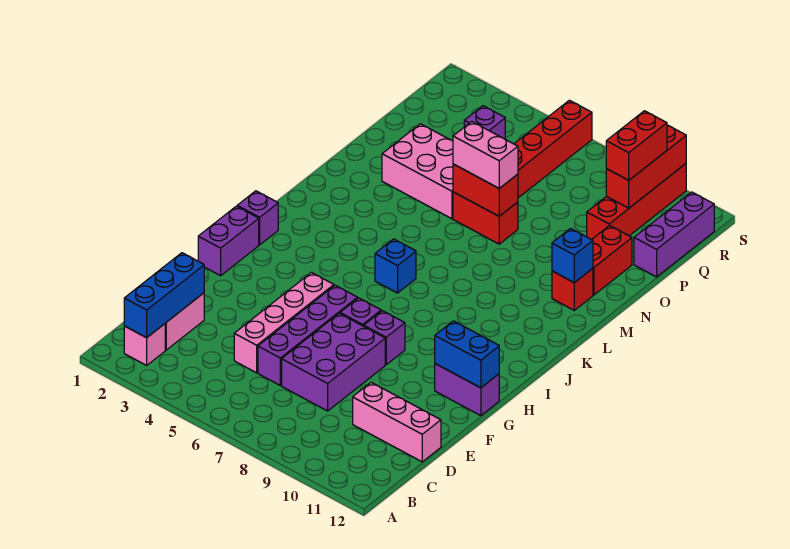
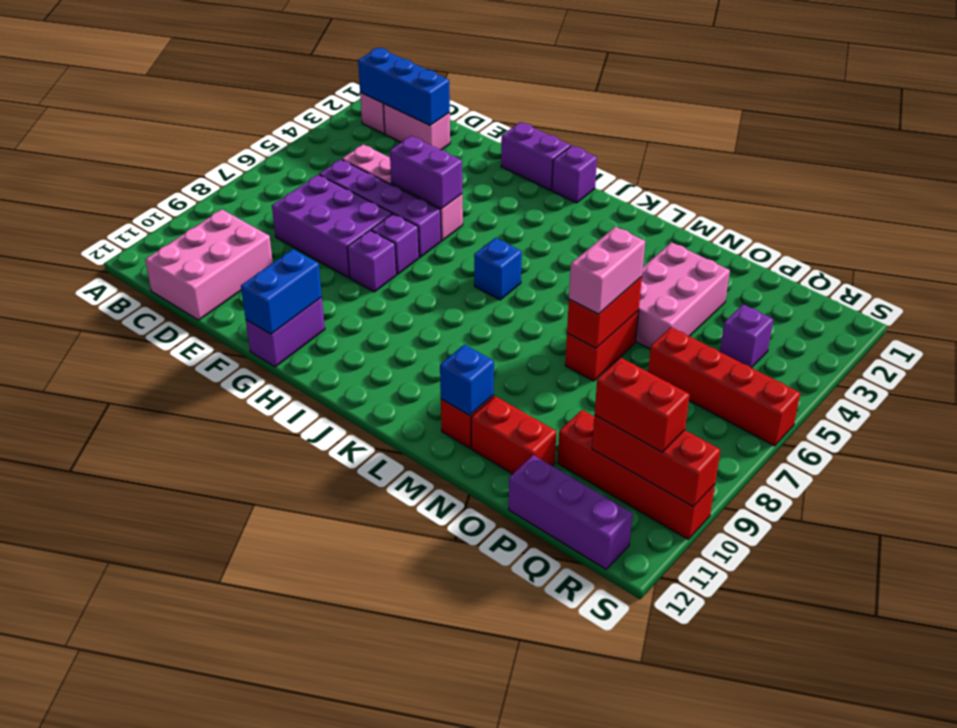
pink brick D10:D12 level 1 -> pink brick C10:D12 level 1
none -> purple brick F5:G5 level 2

